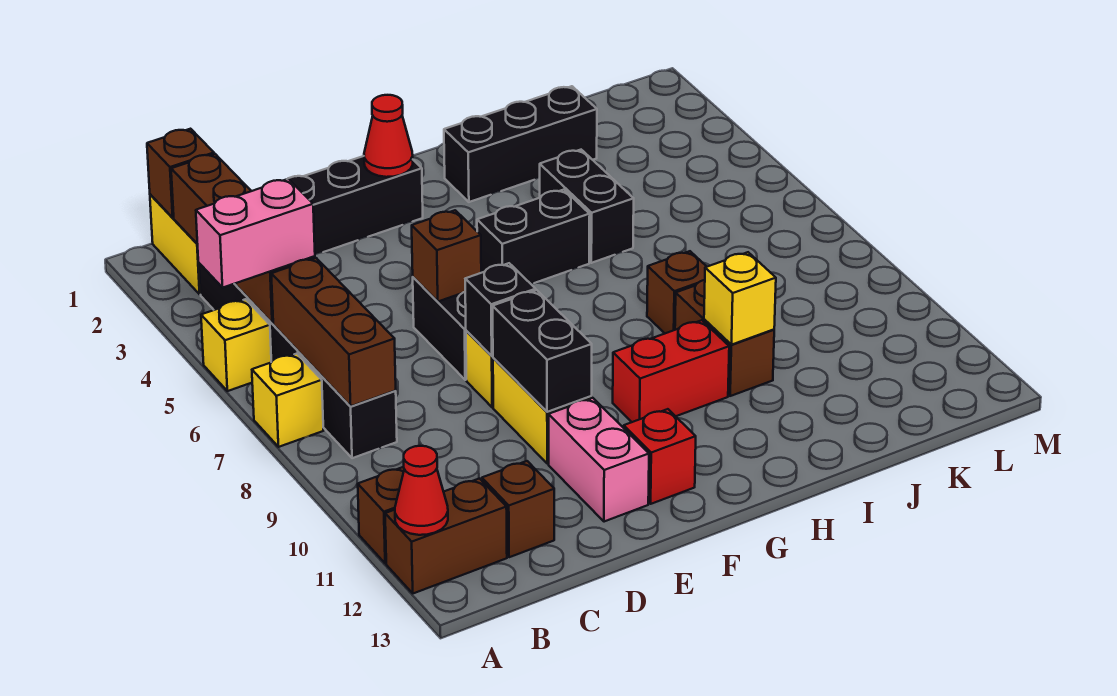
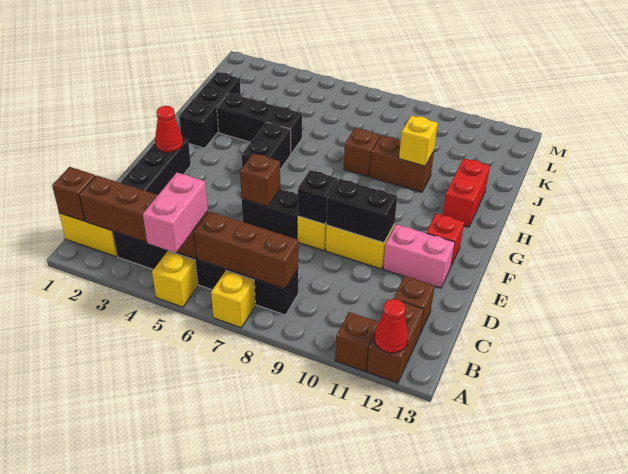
red brick G10:H10 level 1 -> red brick H12:I12 level 1
black brick I4:I5 level 1 -> black brick I3:I5 level 1

